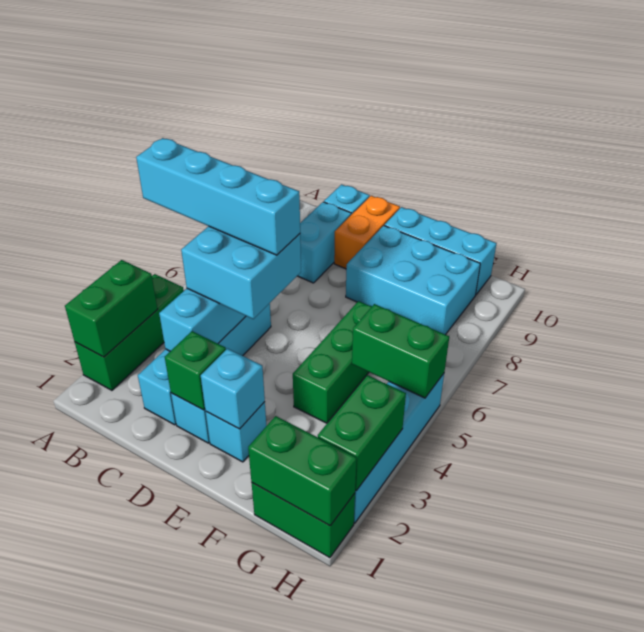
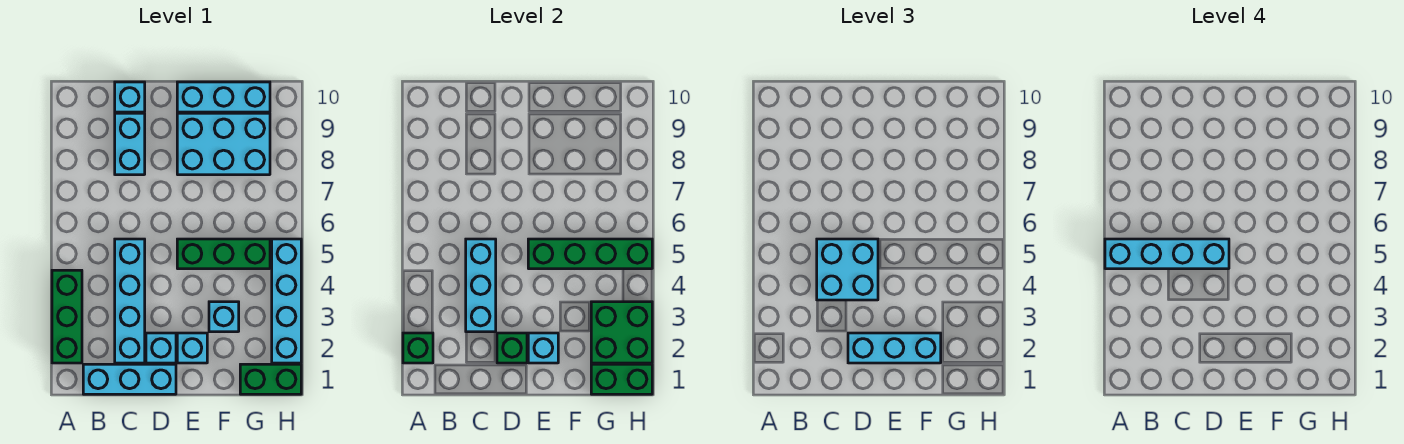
green brick A2:A3 level 2 -> green brick A2 level 2
none -> cyan brick B1:D1 level 1
none -> cyan brick D2:F2 level 3
orange brick D9:D10 level 1 -> none
none -> cyan brick F3 level 1
green brick F4:F6 level 1 -> green brick E5:G5 level 1
green brick G5:H5 level 2 -> green brick E5:H5 level 2
green brick H2:H3 level 2 -> green brick G2:H3 level 2

